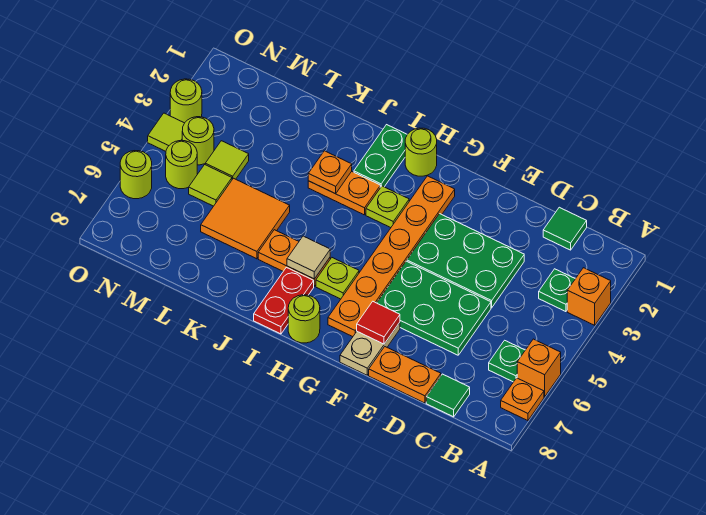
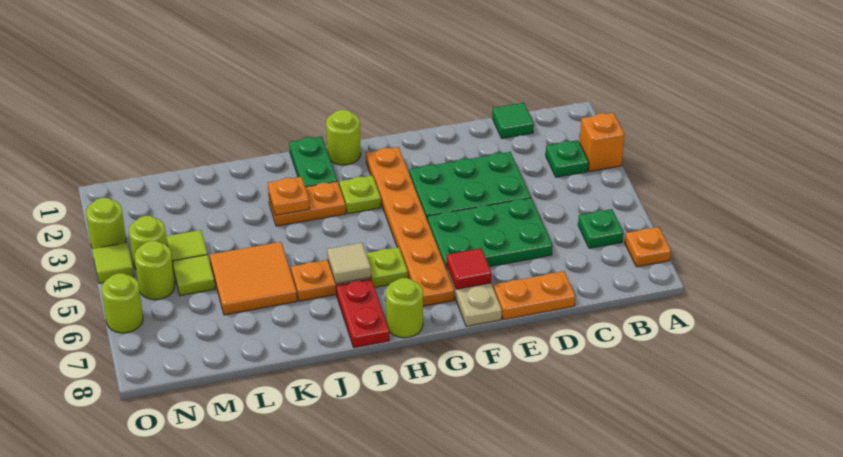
orange brick A6 level 1 -> none
green tile C8 level 1 -> none

